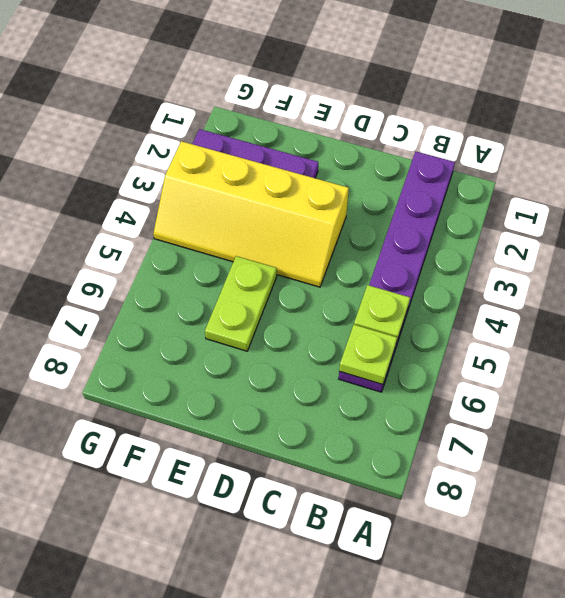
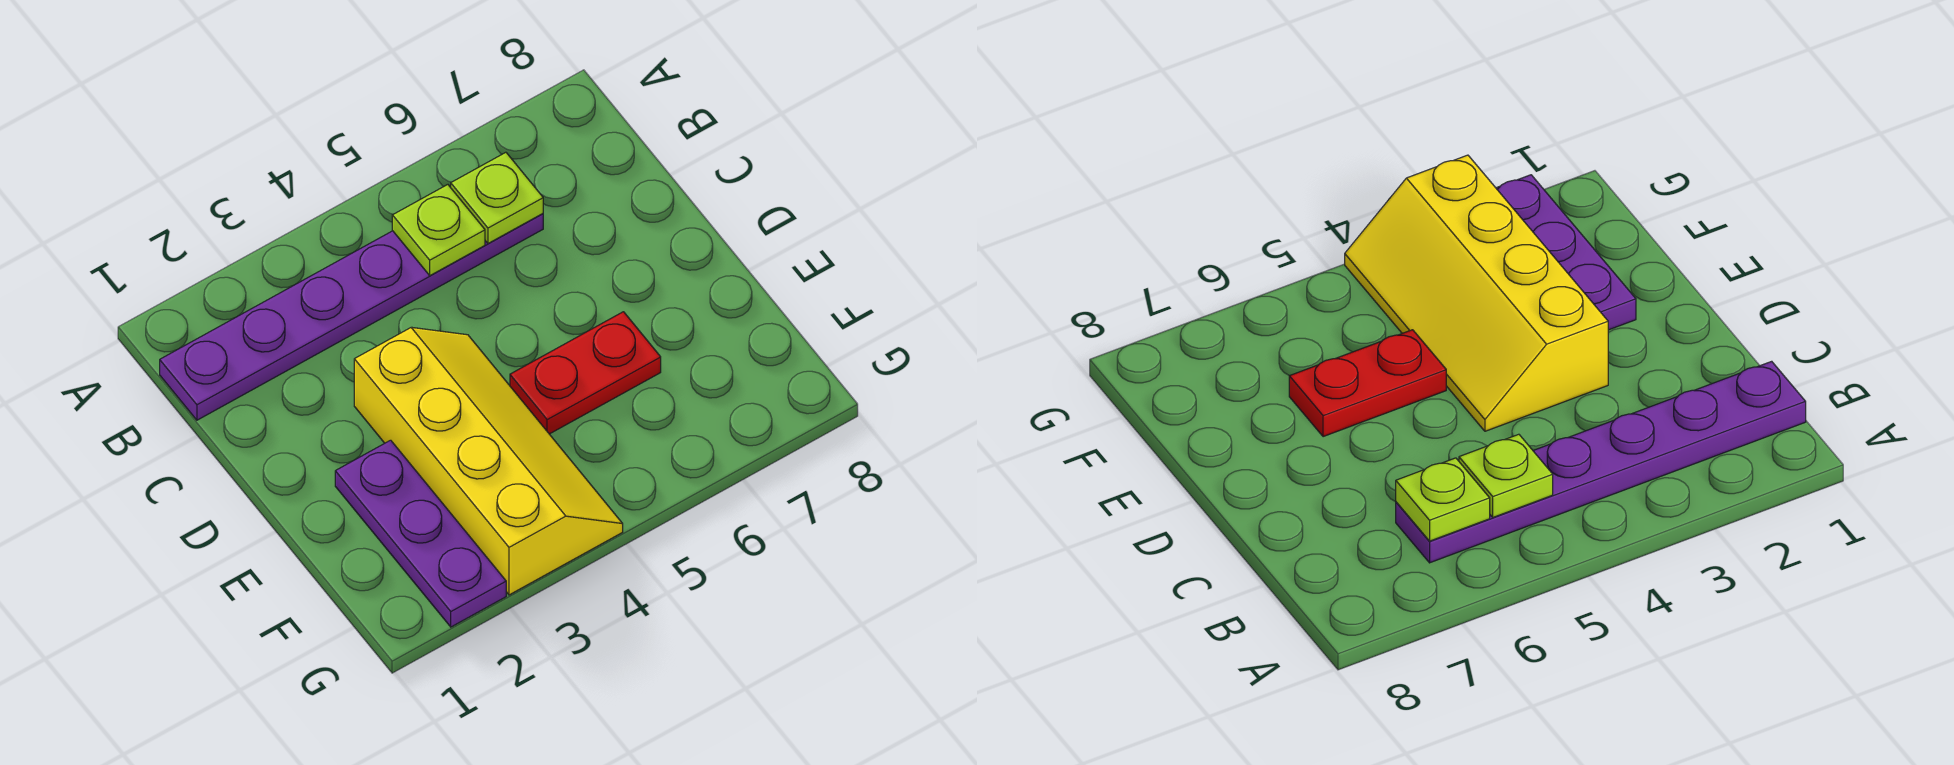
lime plate E5:E6 level 1 -> red plate E5:E6 level 1

